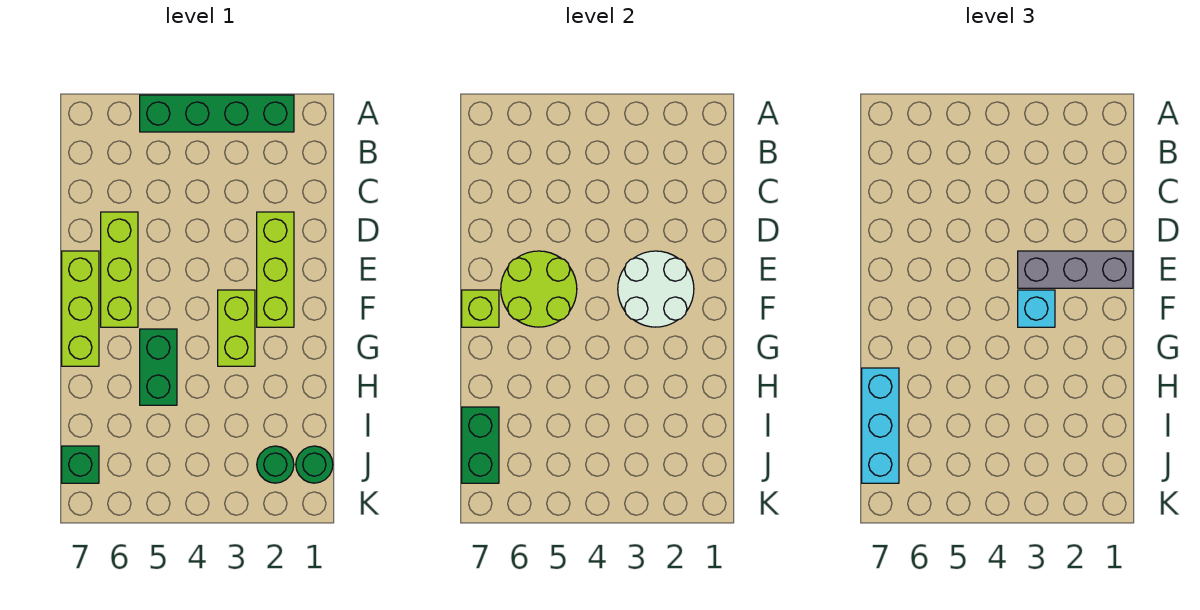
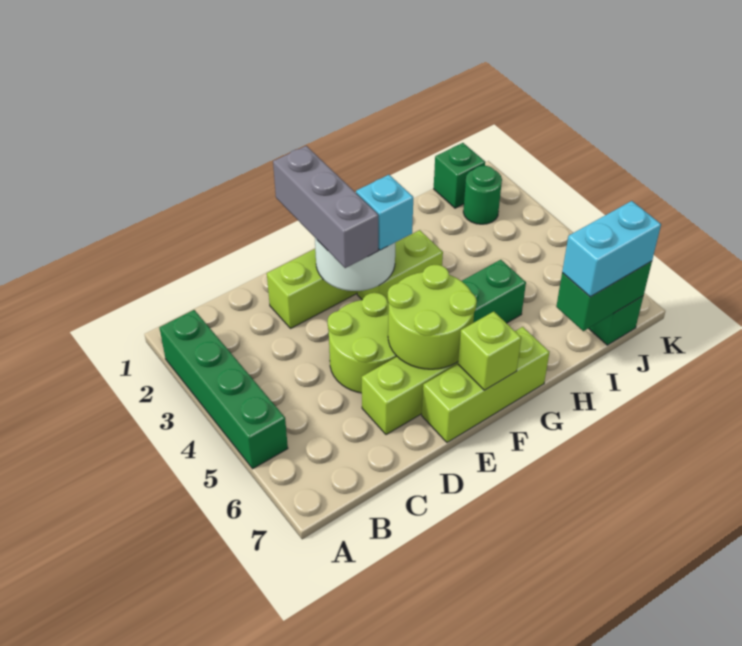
none -> lime round brick D4:E5 level 1
cyan brick H7:J7 level 3 -> cyan brick I7:J7 level 3
green round brick J1 level 1 -> green brick J1 level 1

